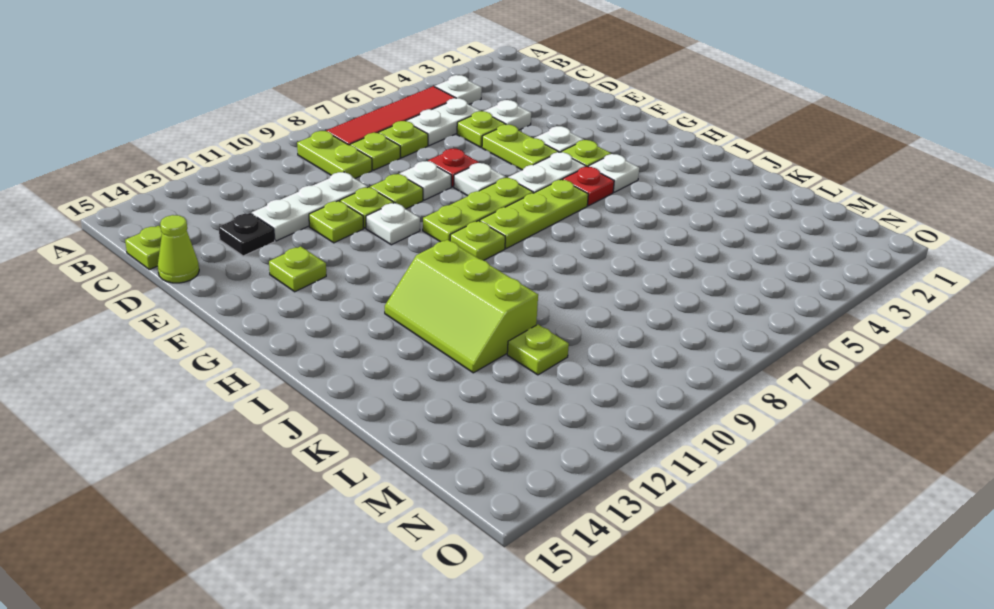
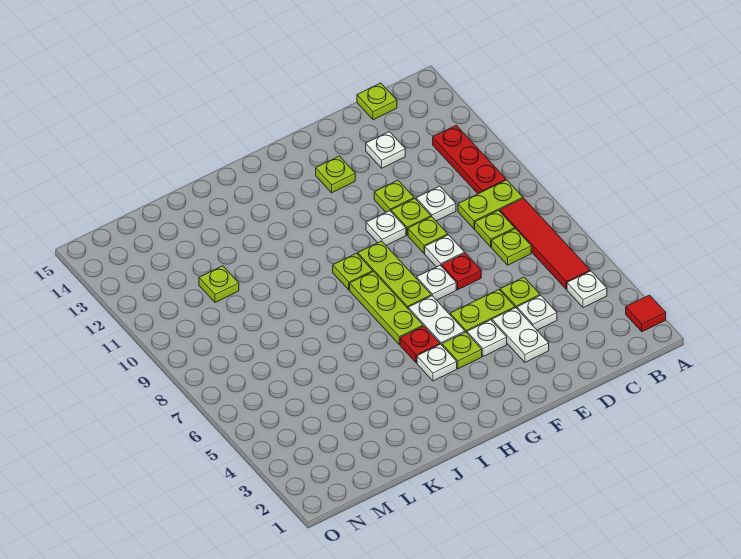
none -> red tile A2 level 1
none -> red plate B10:B12 level 1
white plate C5:C6 level 1 -> white plate E3:E4 level 1
white plate D10:D12 level 1 -> white plate D10 level 1
black plate D13 level 1 -> white plate D13 level 1
lime cone D15 level 1 -> none
lime slope I11:K12 level 1 top 11 -> none

